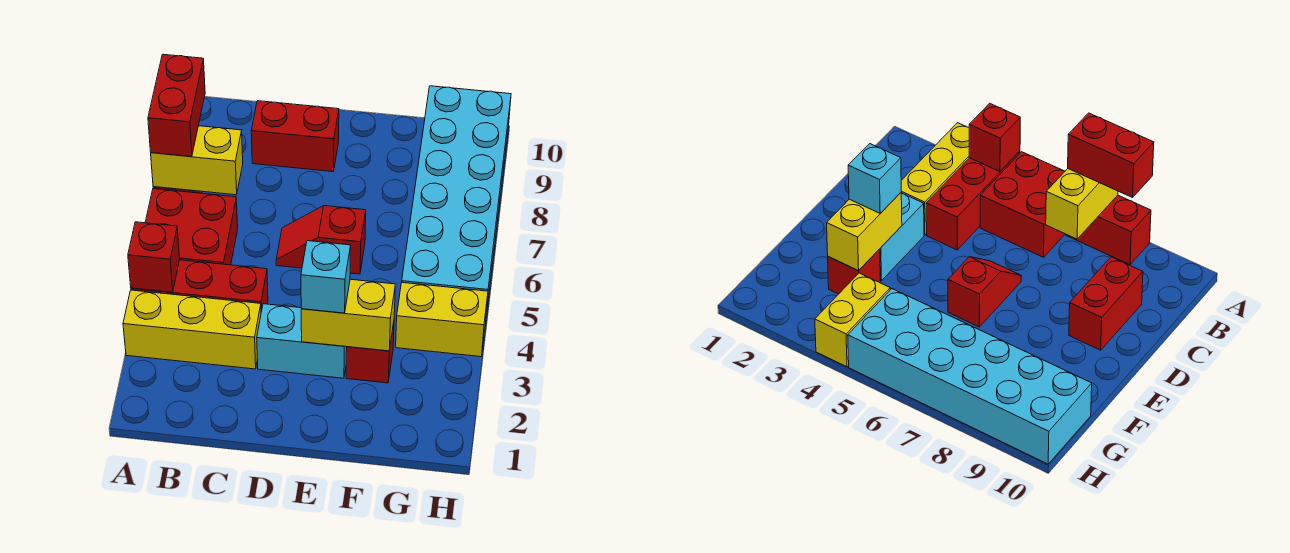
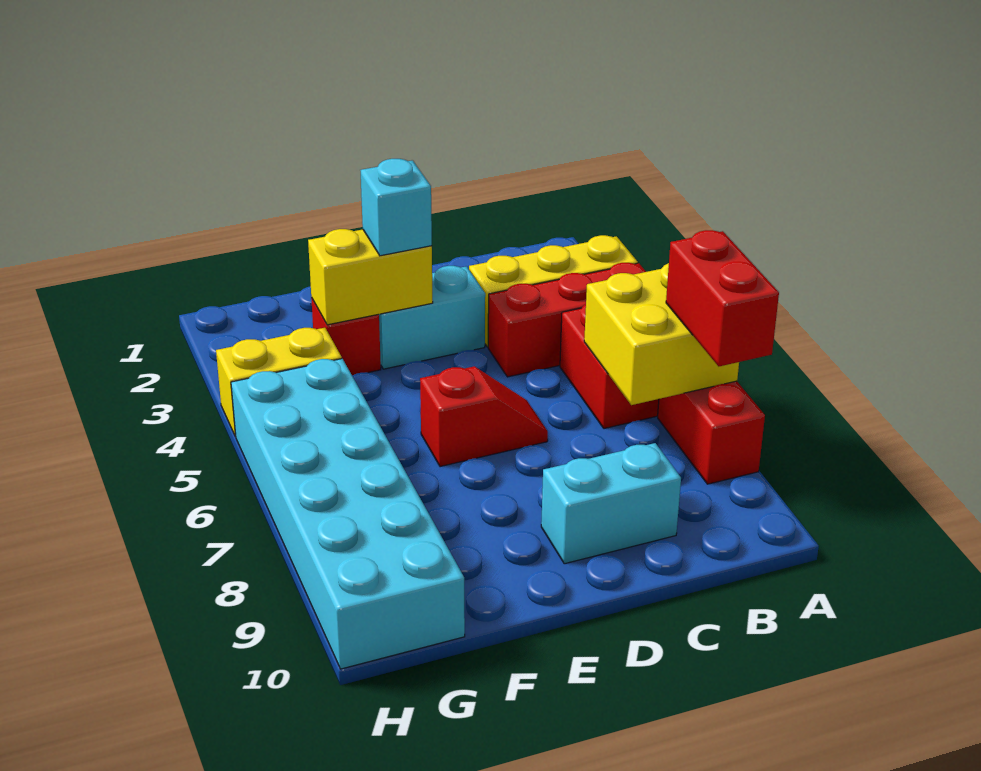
red brick A4 level 2 -> none
yellow brick A7:B7 level 2 -> yellow brick A6:B7 level 2
red brick C9:D9 level 1 -> cyan brick C9:D9 level 1

